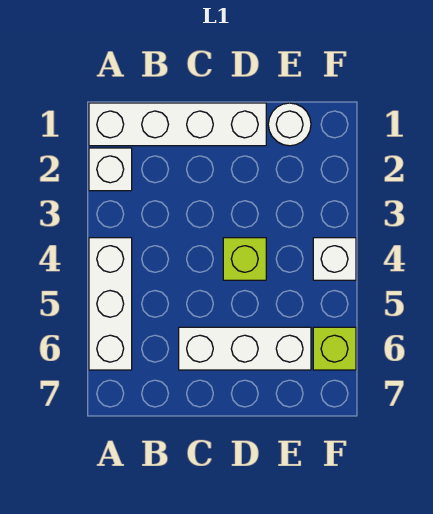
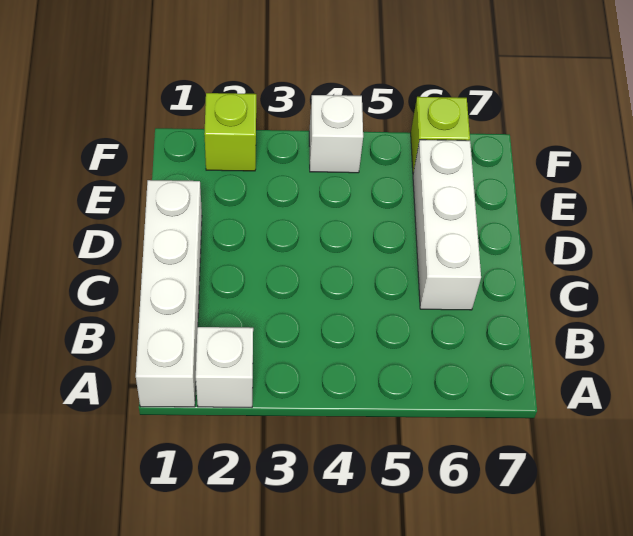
white brick A4:A6 level 1 -> none
lime brick D4 level 1 -> lime brick F2 level 1
white round brick E1 level 1 -> none

